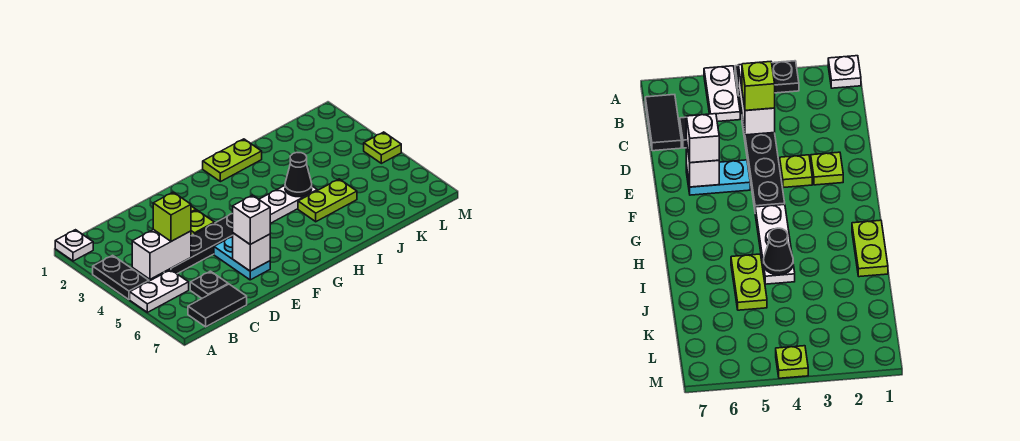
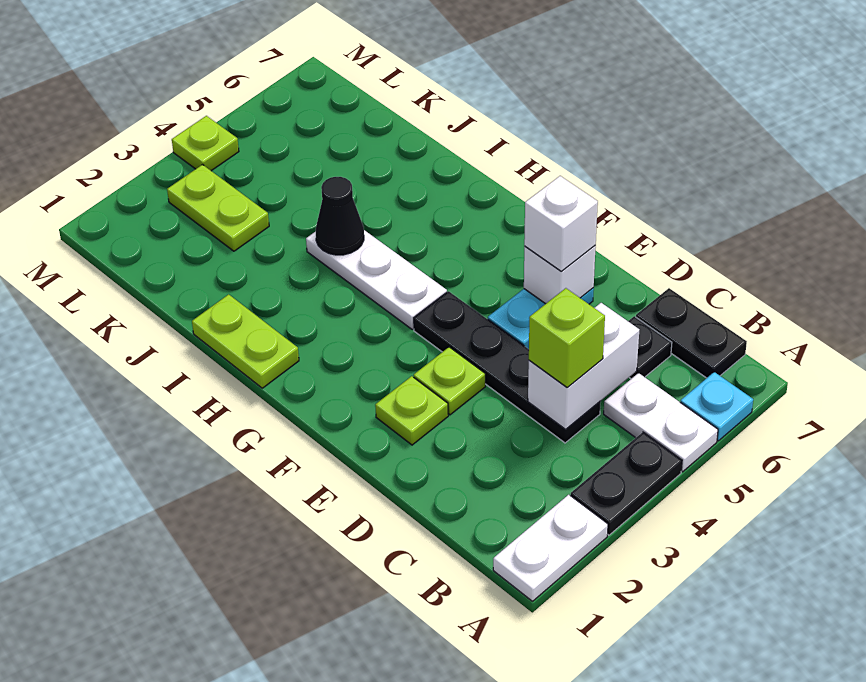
white plate A1 level 1 -> white plate A1:A2 level 1
none -> cyan plate A6 level 1
white brick B4:C4 level 2 -> white brick C4:C5 level 2
black tile B7:C7 level 1 -> black plate B7:C7 level 1
lime plate I5:J5 level 1 -> lime plate K3:L3 level 1

